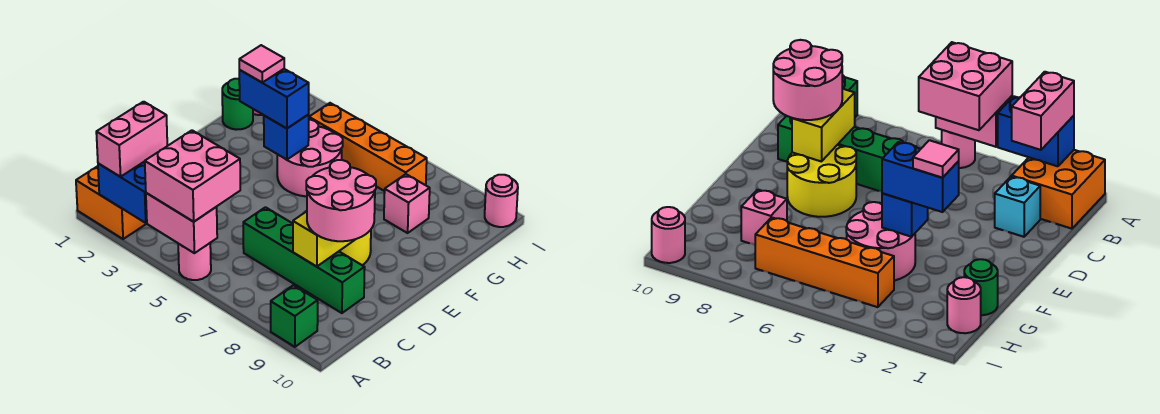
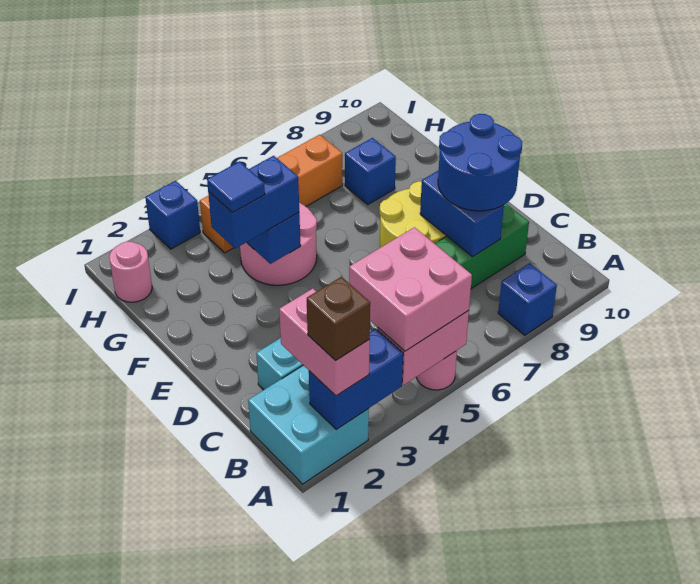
orange brick A1:B2 level 1 -> cyan brick A1:B2 level 1
none -> brown brick A2 level 4
none -> blue brick A8 level 1
green brick A9 level 1 -> none
yellow brick C8:D8 level 2 -> blue brick C8:D8 level 2
pink round brick C8:D9 level 3 -> blue round brick C8:D9 level 3
pink tile F3 level 4 -> blue tile F3 level 4
green round brick G1 level 1 -> none
pink brick G8 level 1 -> blue brick G8 level 1
none -> blue brick I3 level 1
pink round brick I10 level 1 -> none

